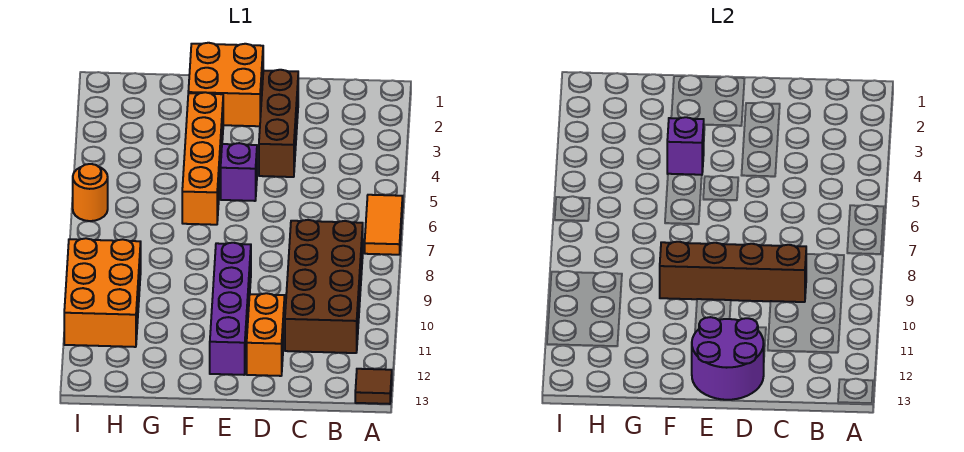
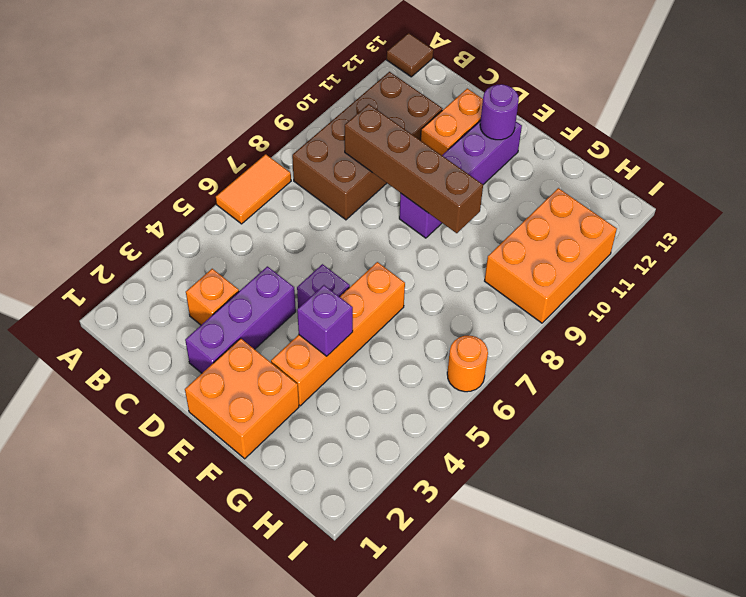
none -> orange brick C3 level 1
brown brick D2:D4 level 1 -> purple brick D2:D4 level 1
purple round brick D12:E13 level 2 -> purple round brick E12 level 2

